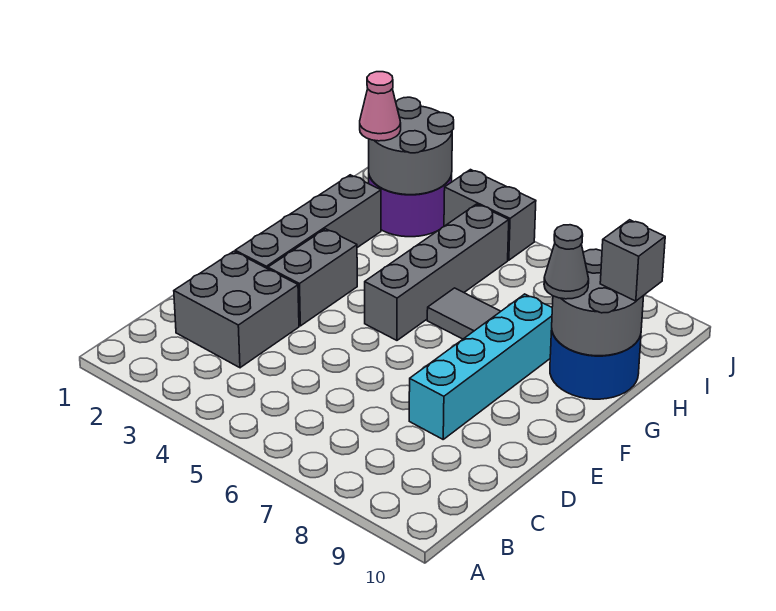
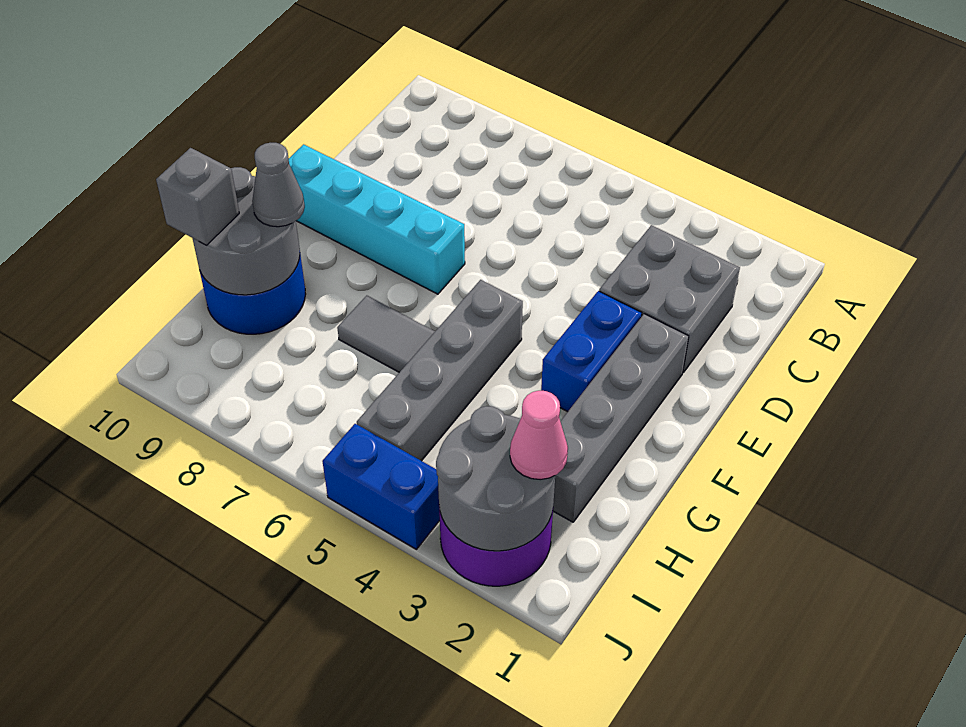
cyan brick D8:G8 level 1 -> cyan brick E7:E10 level 1
grey brick E3:F3 level 1 -> blue brick E3:F3 level 1
grey brick J4:J5 level 1 -> blue brick J4:J5 level 1

